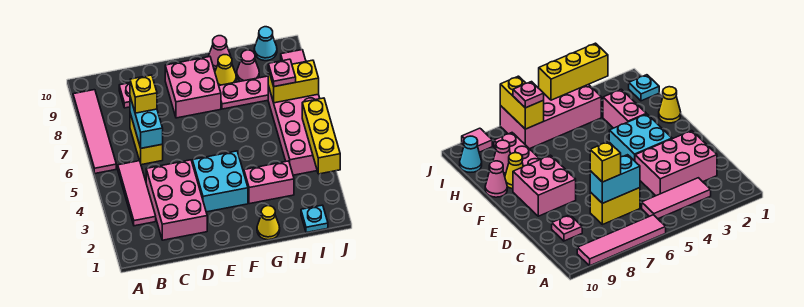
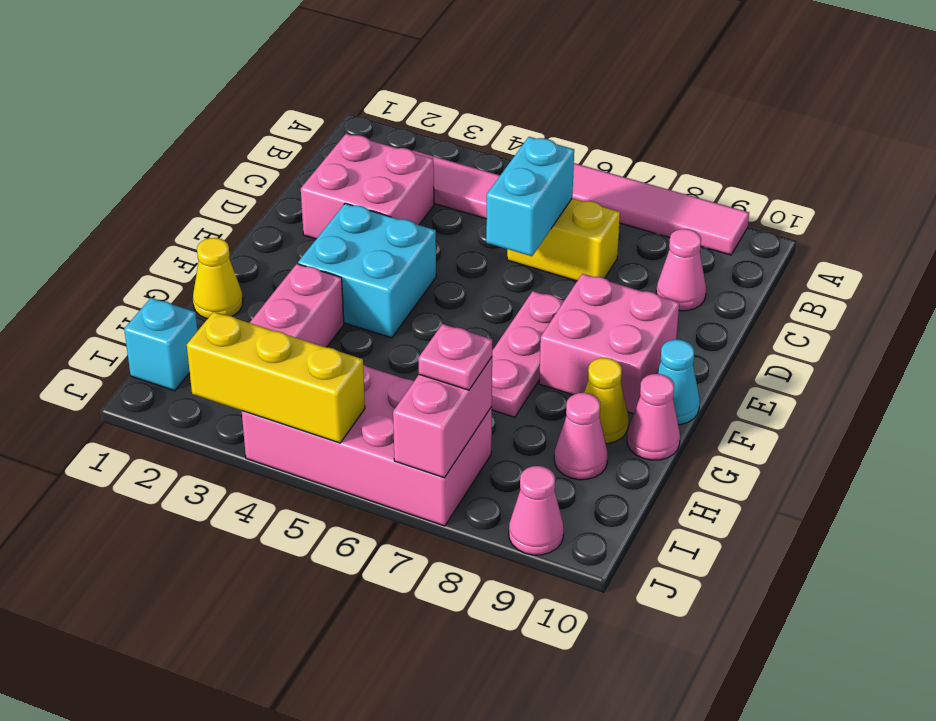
pink brick C2:D4 level 1 -> pink brick C2:D3 level 1
cyan brick C6:C7 level 2 -> cyan brick C6:D6 level 2
yellow brick C7 level 3 -> none
pink plate C9 level 1 -> pink cone C9 level 1
pink plate G8:I8 level 1 -> pink plate E7:G7 level 1
cyan plate I1 level 1 -> cyan brick I1 level 1
yellow brick I7:J7 level 2 -> pink brick I7:J7 level 2
cyan cone I10 level 1 -> cyan cone F10 level 1
pink tile J9 level 1 -> pink cone J9 level 1

